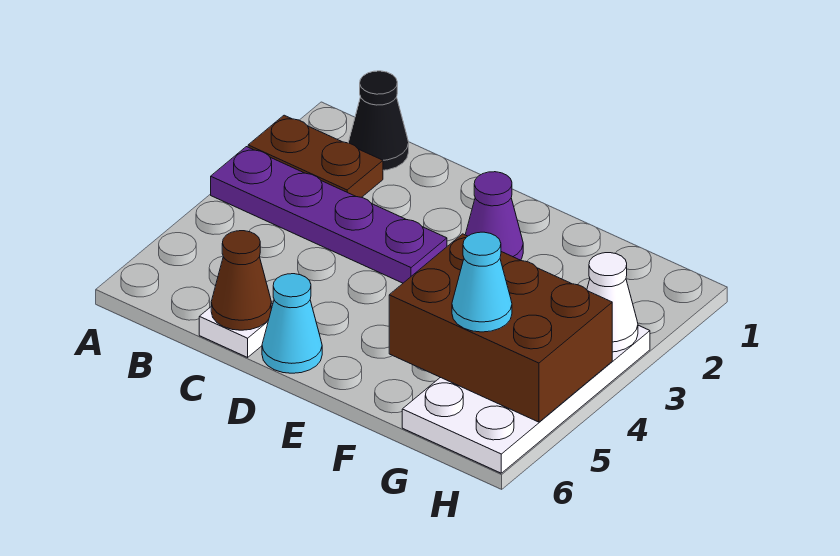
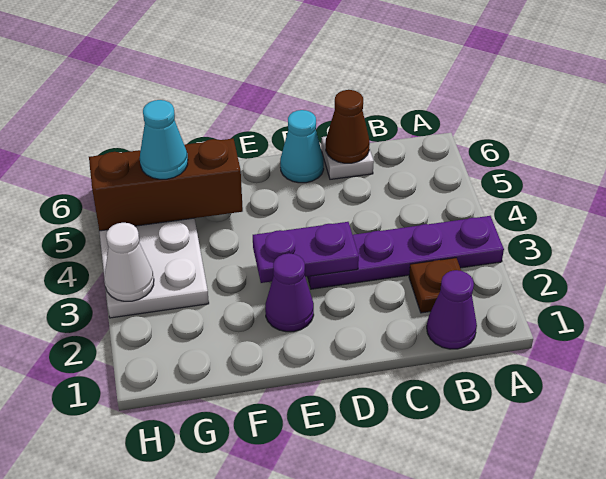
brown plate A2:B2 level 1 -> brown plate B2 level 1
black cone B1 level 1 -> purple cone B1 level 1
none -> purple plate D3:E3 level 2
brown brick F4:H5 level 2 -> brown brick F5:H5 level 2

